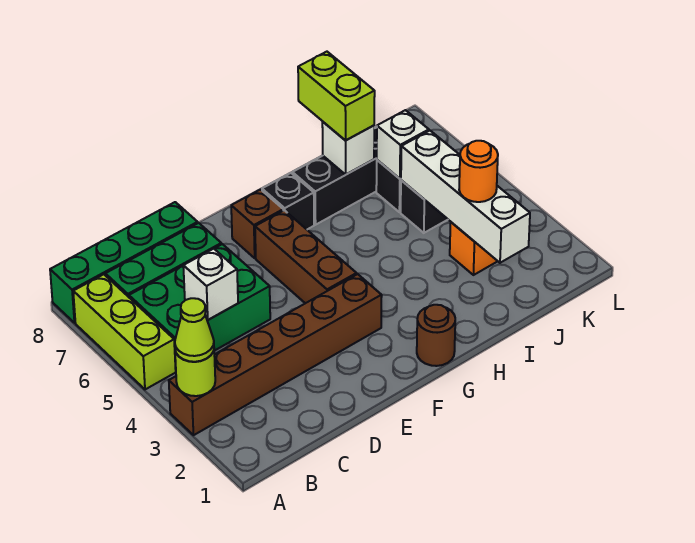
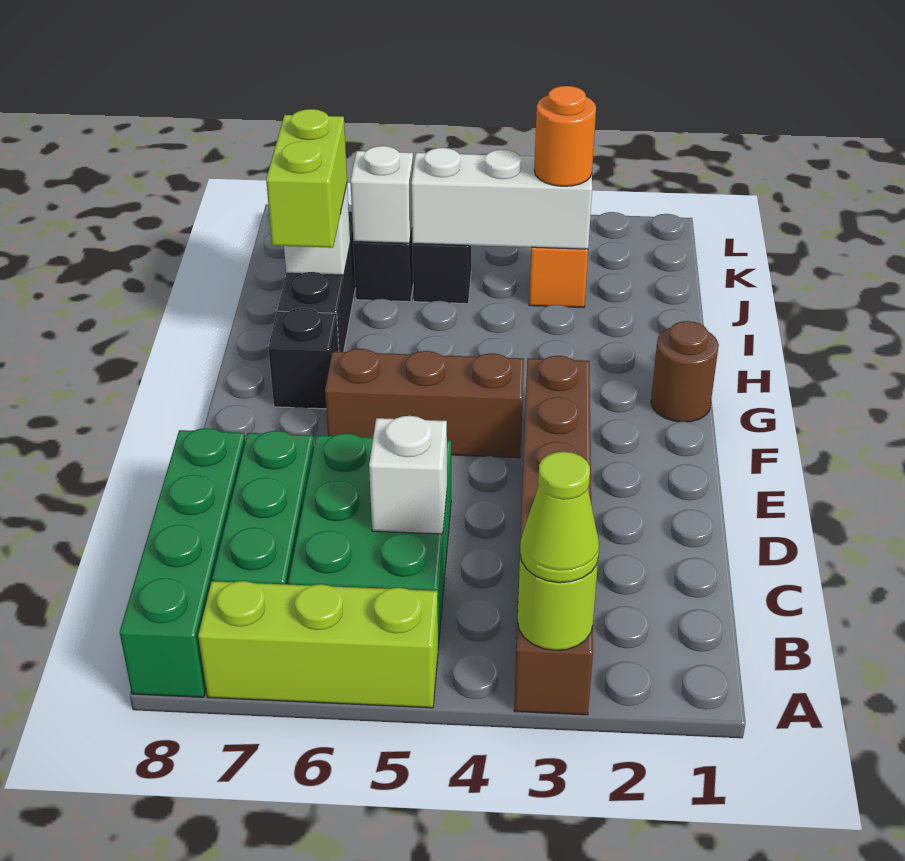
brown brick F7 level 1 -> none
lime brick I7:I8 level 3 -> lime brick H7:I7 level 3
white brick J2:J5 level 2 -> white brick J3:J5 level 2

